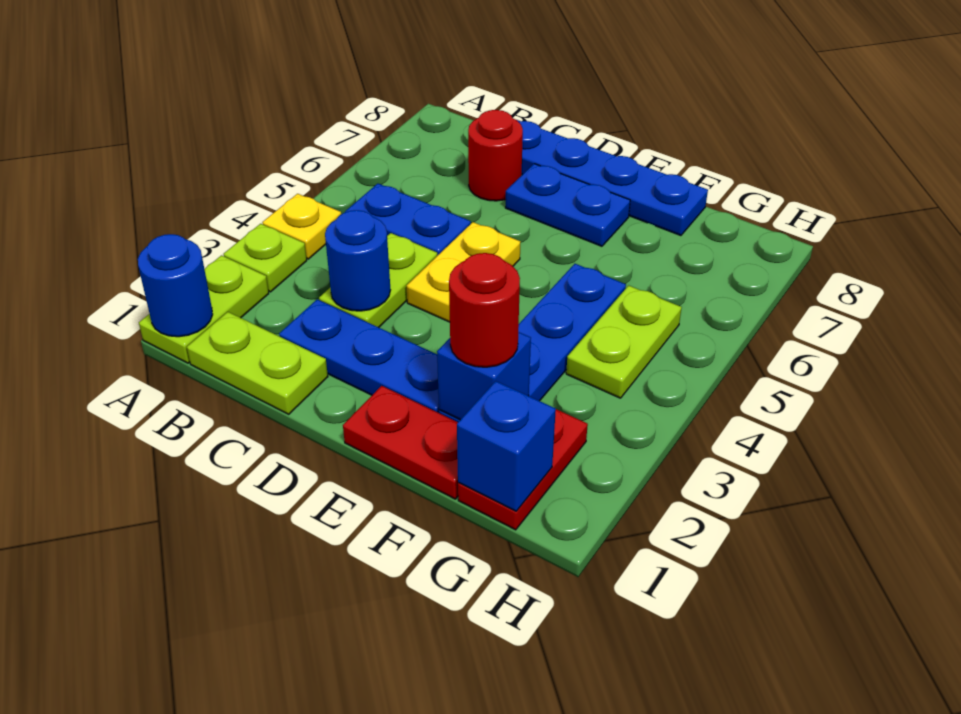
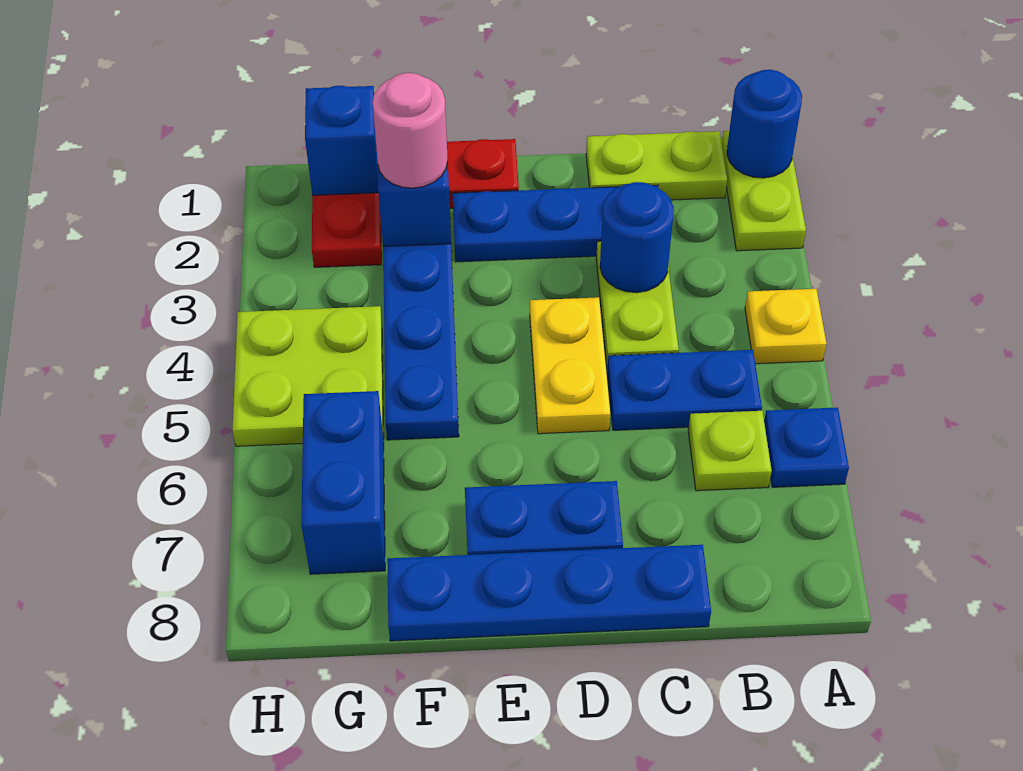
lime plate A3 level 1 -> lime plate B6 level 1
none -> blue plate A6 level 1
red round brick C7 level 1 -> none
red round brick F2 level 3 -> pink round brick F2 level 3
lime plate G4:G5 level 1 -> lime plate G4:H5 level 1
none -> blue brick G6:G7 level 1

